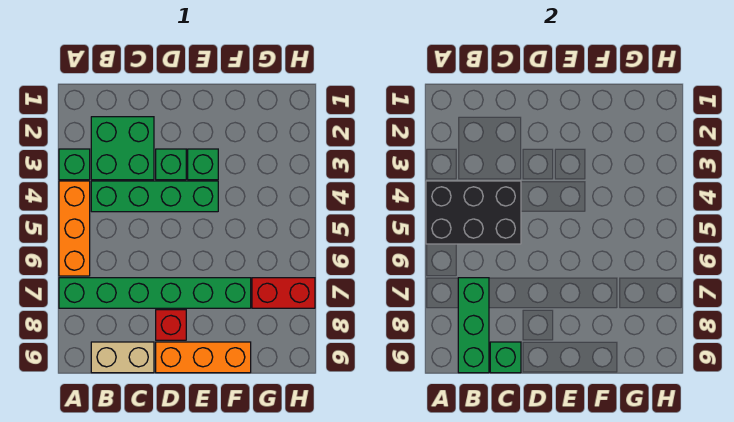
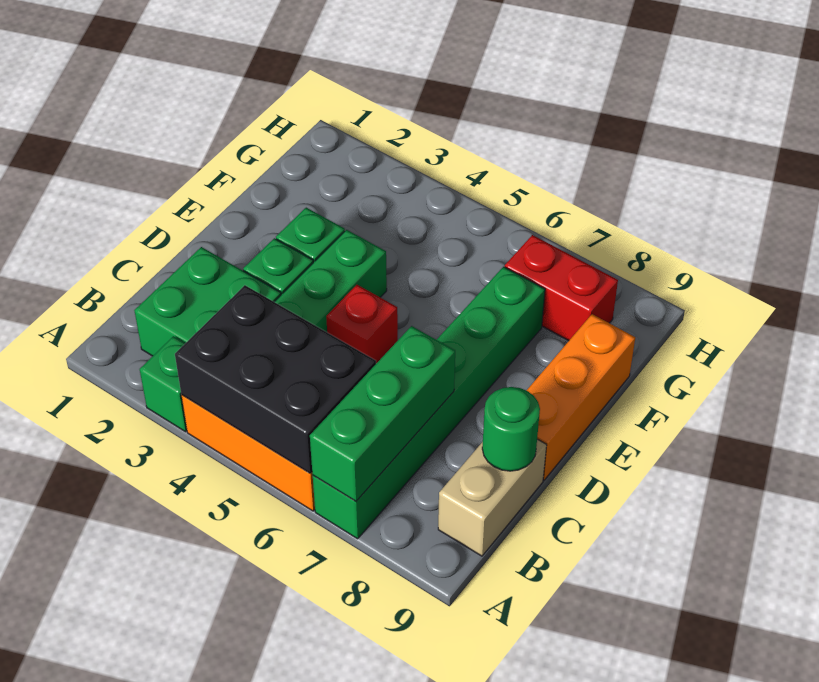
black brick A4:C5 level 2 -> black brick A4:B6 level 2
green brick B7:B9 level 2 -> green brick A7:C7 level 2
green brick C9 level 2 -> green round brick C9 level 2
red brick D8 level 1 -> red brick D5 level 1
red brick G7:H7 level 1 -> red brick G7:G8 level 1

